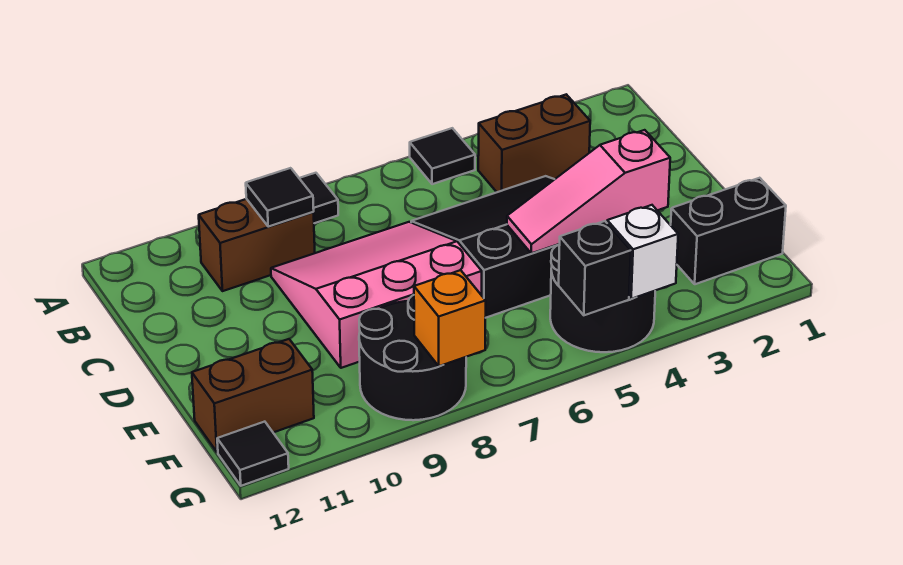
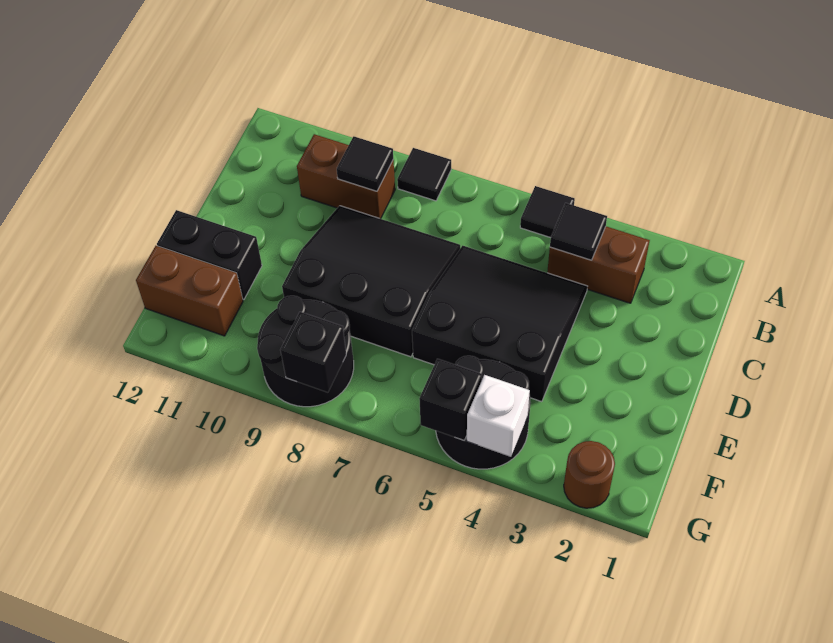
pink slope C7:E9 level 1 top E -> black slope C7:E9 level 1 top E
pink slope E3:E5 level 2 top 3 -> none
black brick F1:F2 level 1 -> black brick E11:E12 level 1
none -> brown round brick G2 level 1
orange brick G8 level 2 -> black brick G8 level 2
black tile G12 level 1 -> black tile B4 level 2

